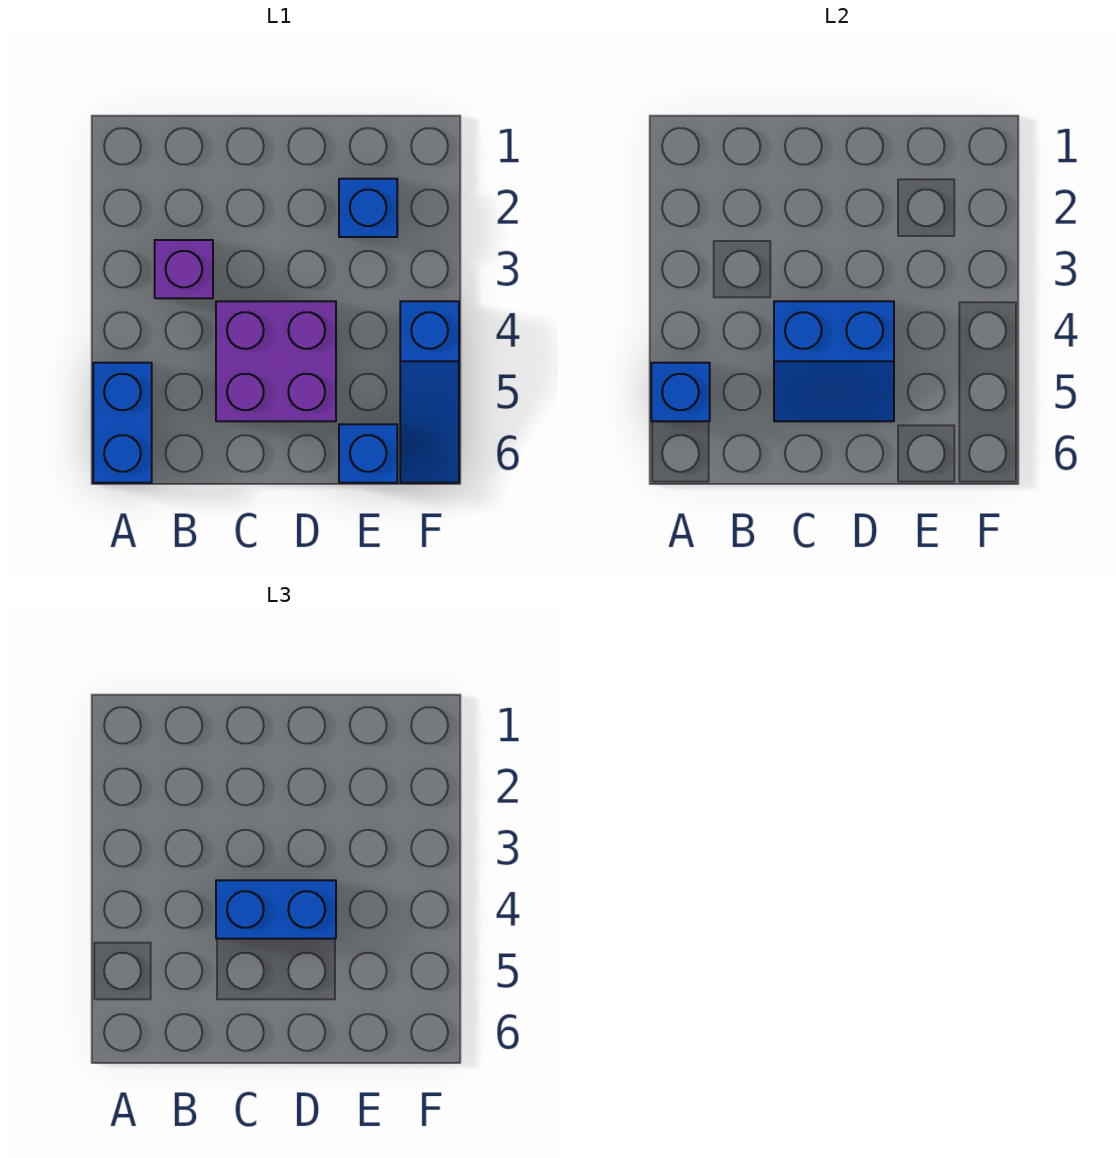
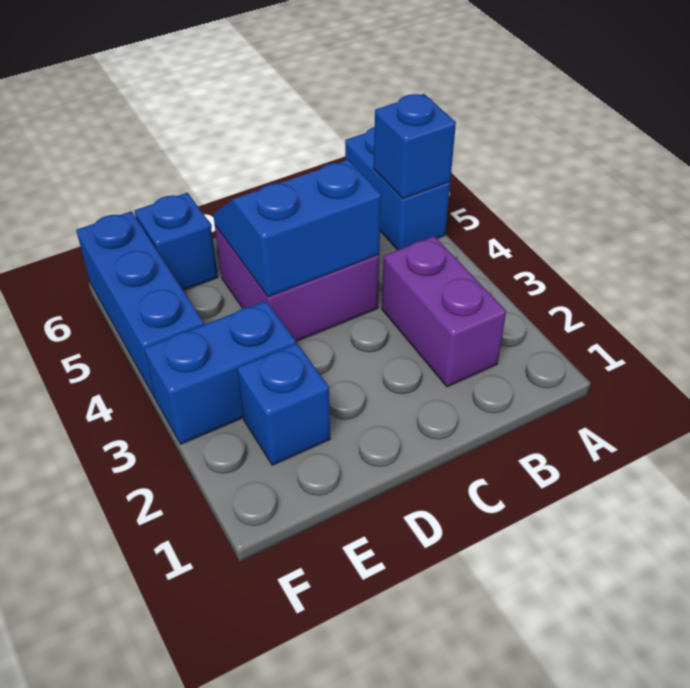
purple brick B3 level 1 -> purple brick B2:B3 level 1
blue brick C4:D4 level 3 -> blue brick E3:F3 level 1
blue slope F4:F6 level 1 top 4 -> blue brick F4:F6 level 1

